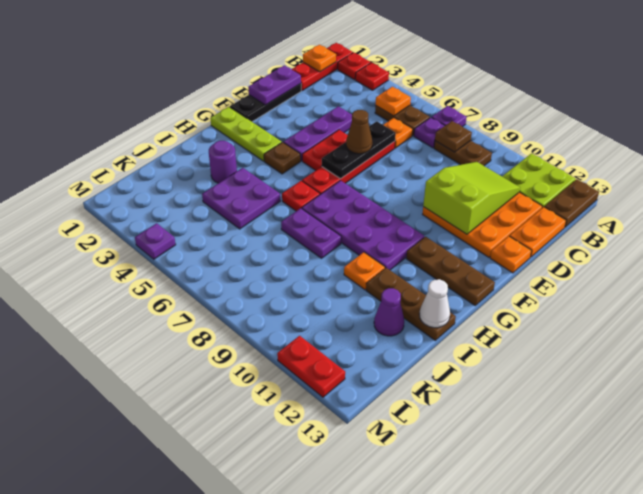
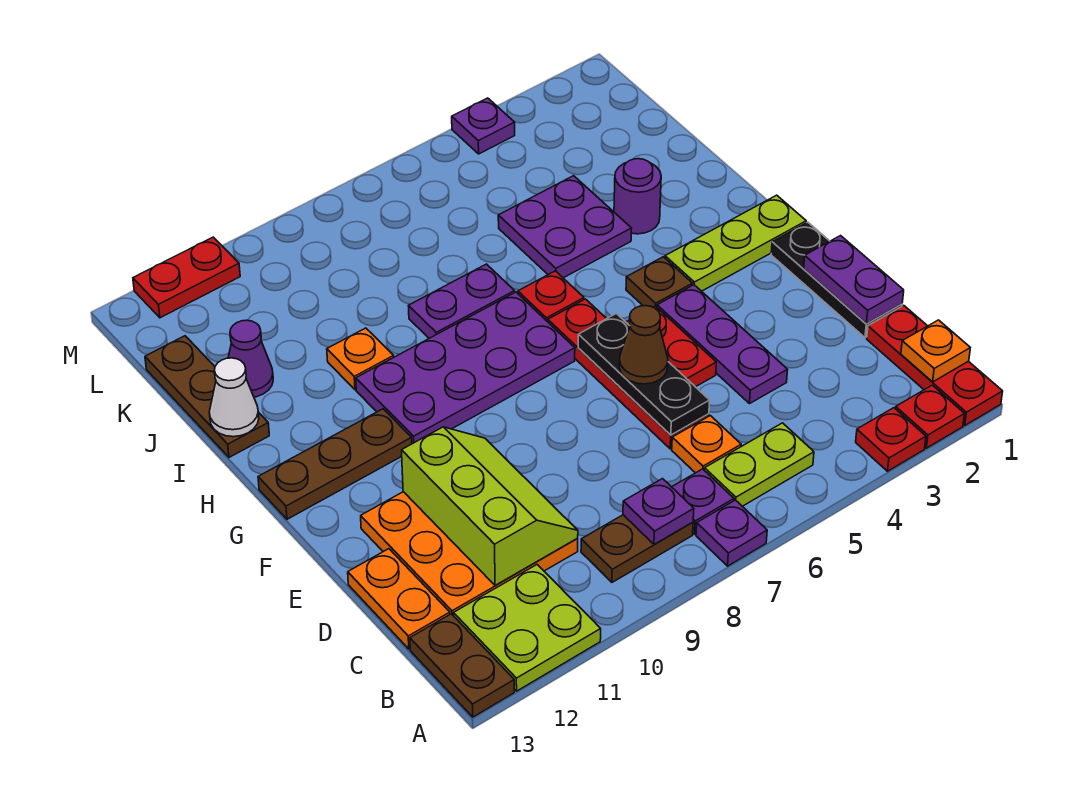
brown plate B5:B6 level 1 -> lime plate B5:B6 level 1
orange plate B5 level 2 -> none
brown plate B8 level 2 -> purple plate B8 level 2
lime slope C10:E11 level 2 top E -> lime slope C10:E11 level 2 top 11
orange plate E13 level 1 -> none
brown plate I11:I13 level 1 -> brown plate I13:K13 level 1

